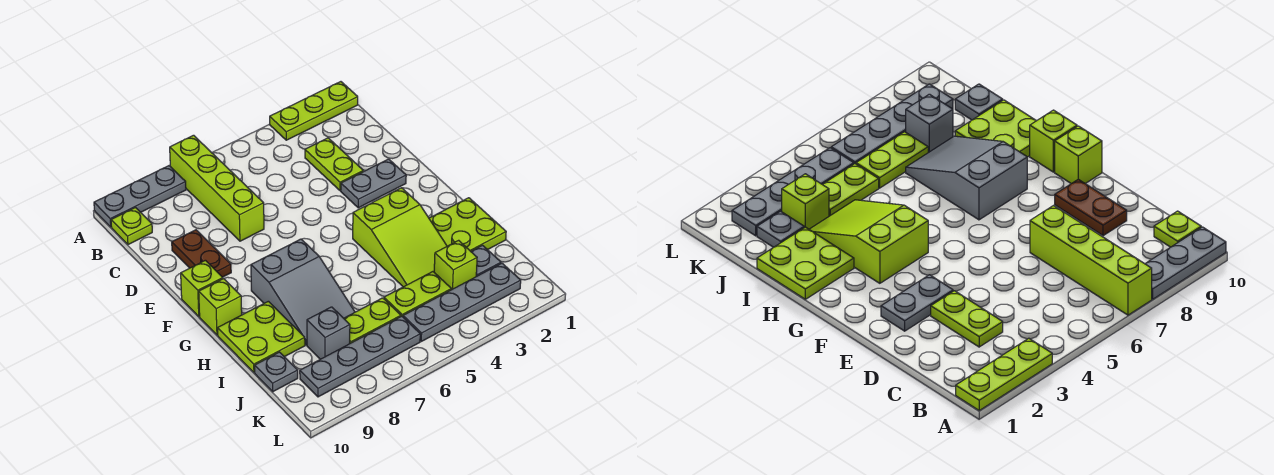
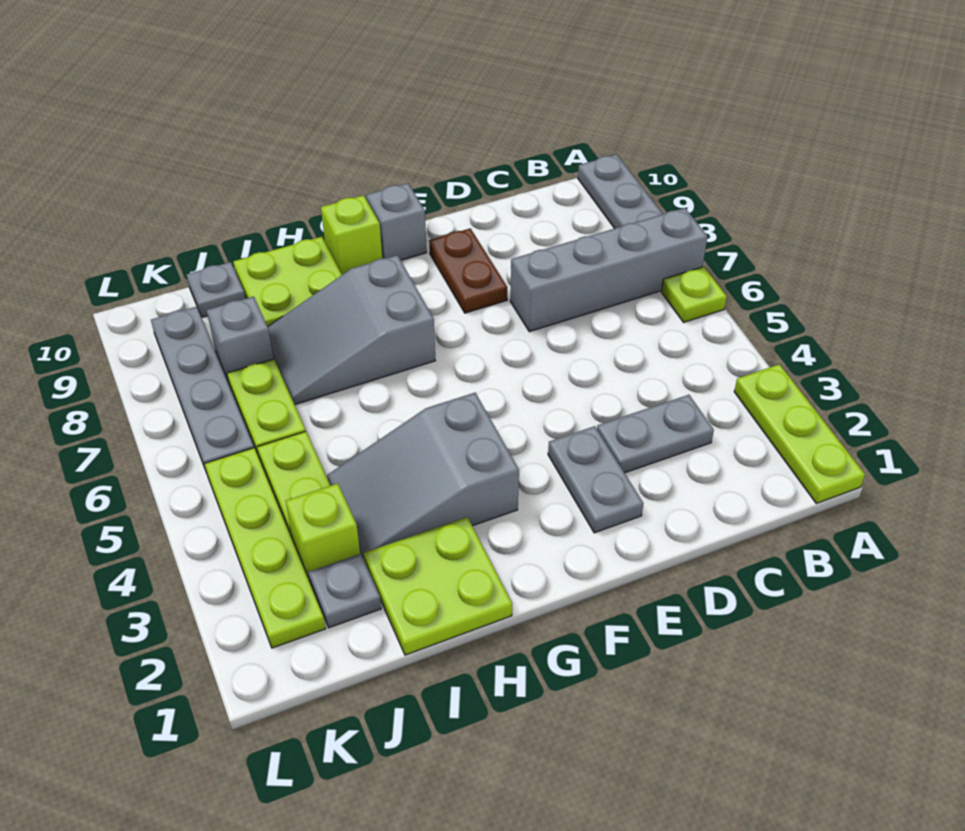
lime brick A7:D7 level 1 -> grey brick A7:D7 level 1
lime plate B10 level 1 -> lime plate A6 level 1
lime plate C3:D3 level 1 -> grey plate C3:D3 level 1
brown plate D9:E9 level 1 -> brown plate E8:E9 level 1
lime brick F10 level 1 -> grey brick F10 level 1
lime slope G3:I4 level 1 top G -> grey slope G3:I4 level 1 top G
grey plate K2:K5 level 1 -> lime plate K2:K5 level 1

